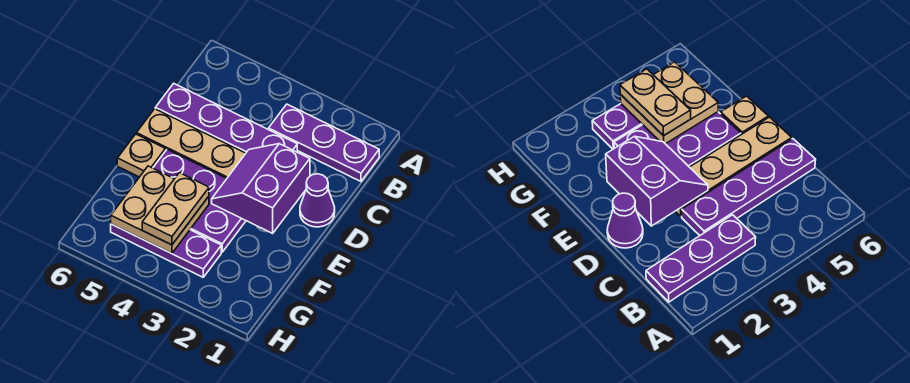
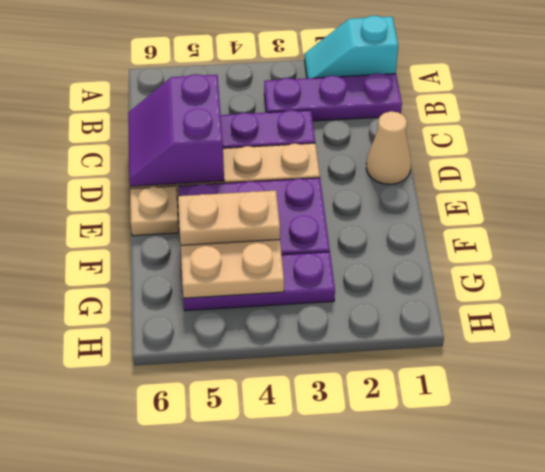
none -> cyan slope A1:A2 level 1 top 1
purple cone D1 level 1 -> tan cone D1 level 1
purple slope D2:E3 level 2 top 2 -> purple slope C5:D6 level 2 top 5
tan plate F4:G4 level 3 -> tan plate F4:F5 level 3

